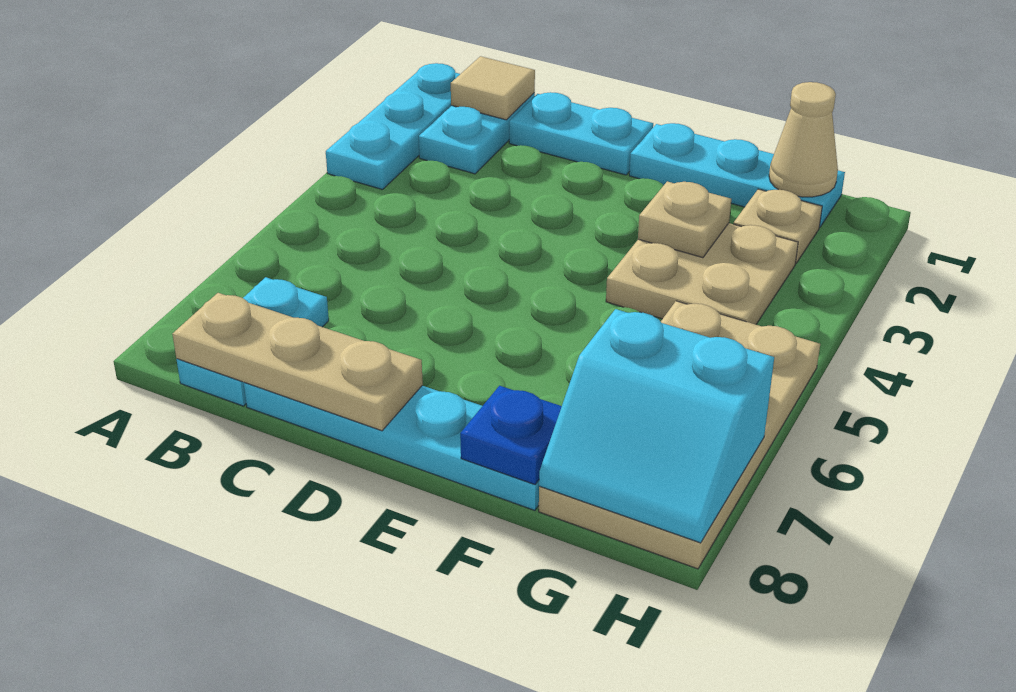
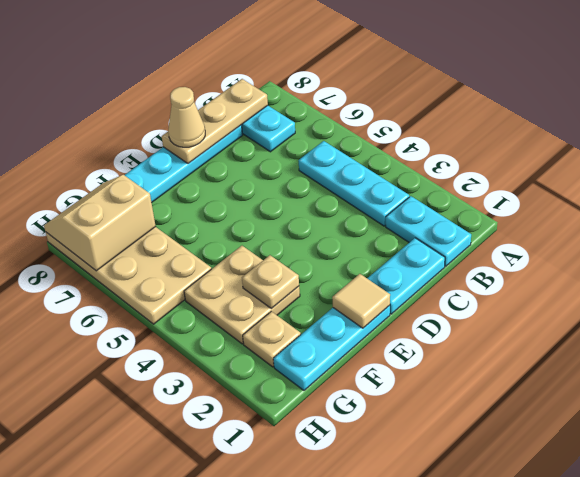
cyan plate A1:A3 level 1 -> cyan plate B3:B5 level 1
tan tile B1 level 2 -> tan tile E1 level 2
blue plate F8 level 2 -> none
tan cone G1 level 2 -> tan cone D8 level 3
cyan slope G7:H8 level 2 top 7 -> tan slope G7:H8 level 2 top 7

